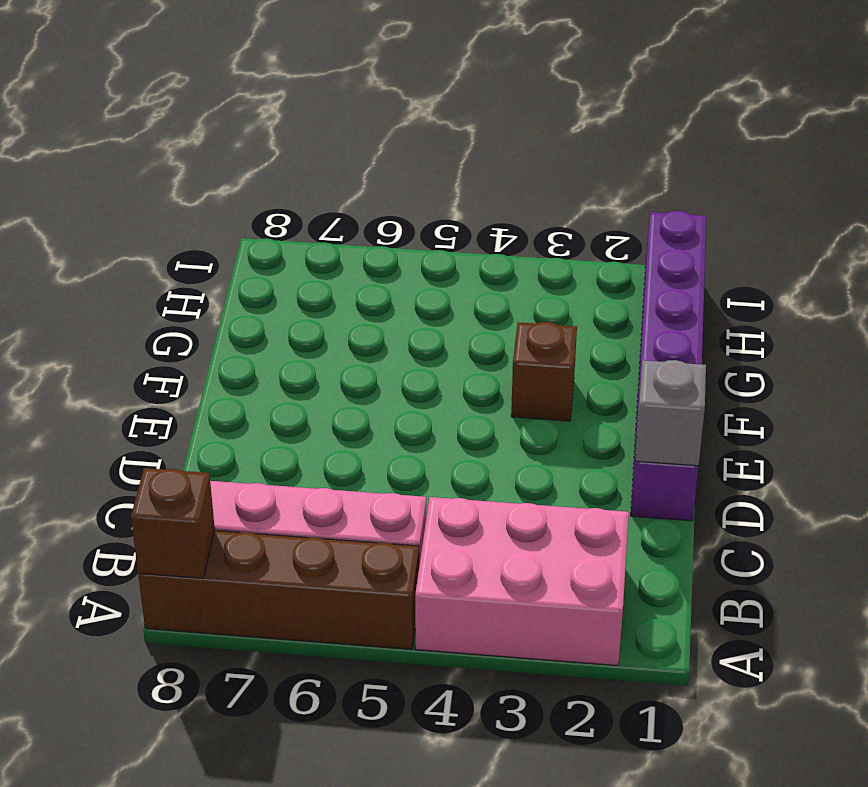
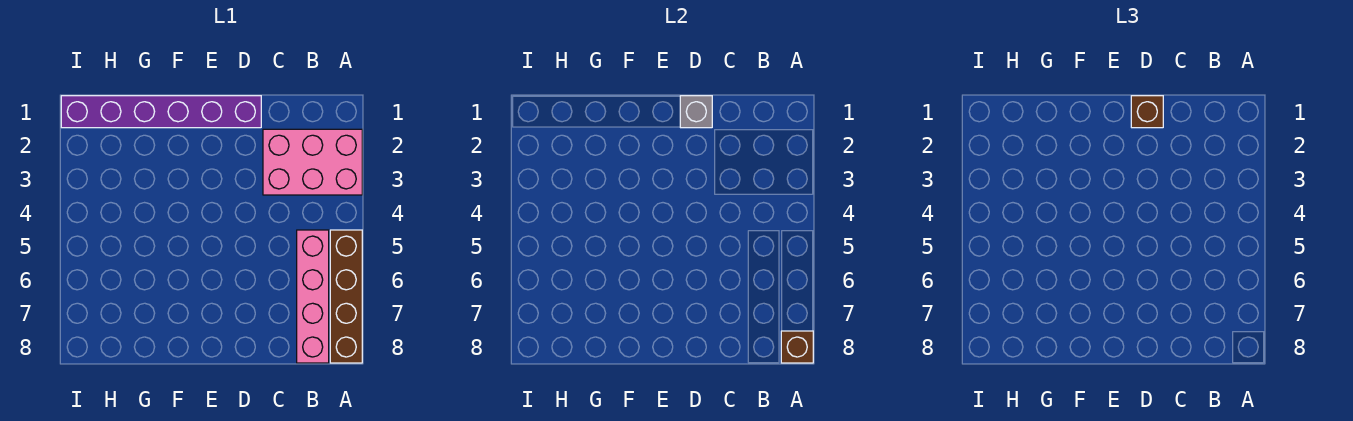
pink brick A2:B4 level 1 -> pink brick A2:C3 level 1
brown brick F3 level 1 -> brown brick D1 level 3

